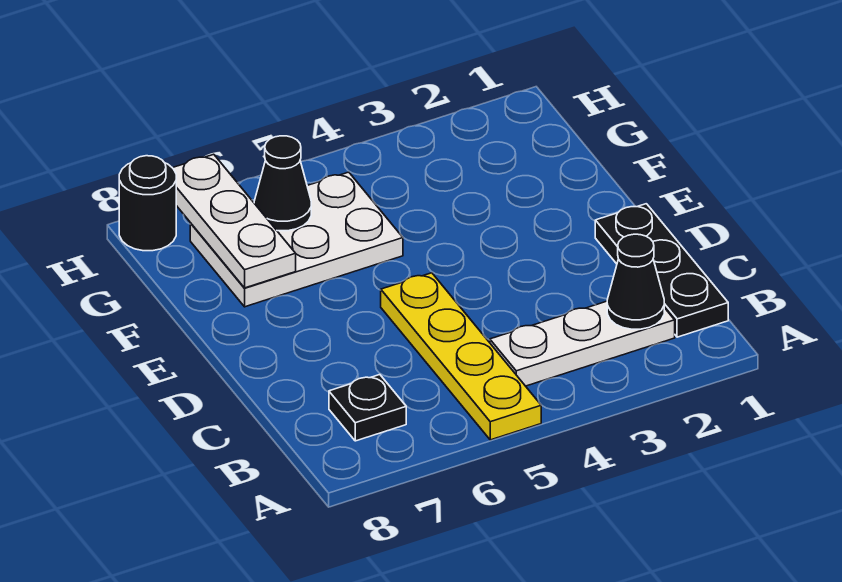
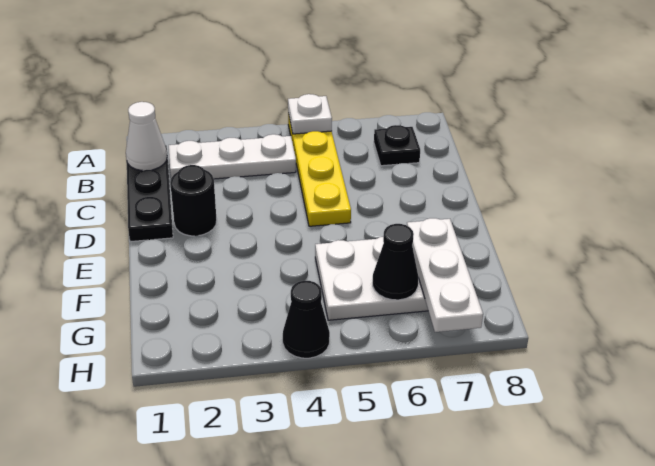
none -> white plate A5 level 2
none -> white cone B1 level 2
black cone B2 level 2 -> black cone H4 level 1
black round brick H8 level 1 -> black round brick D2 level 1

